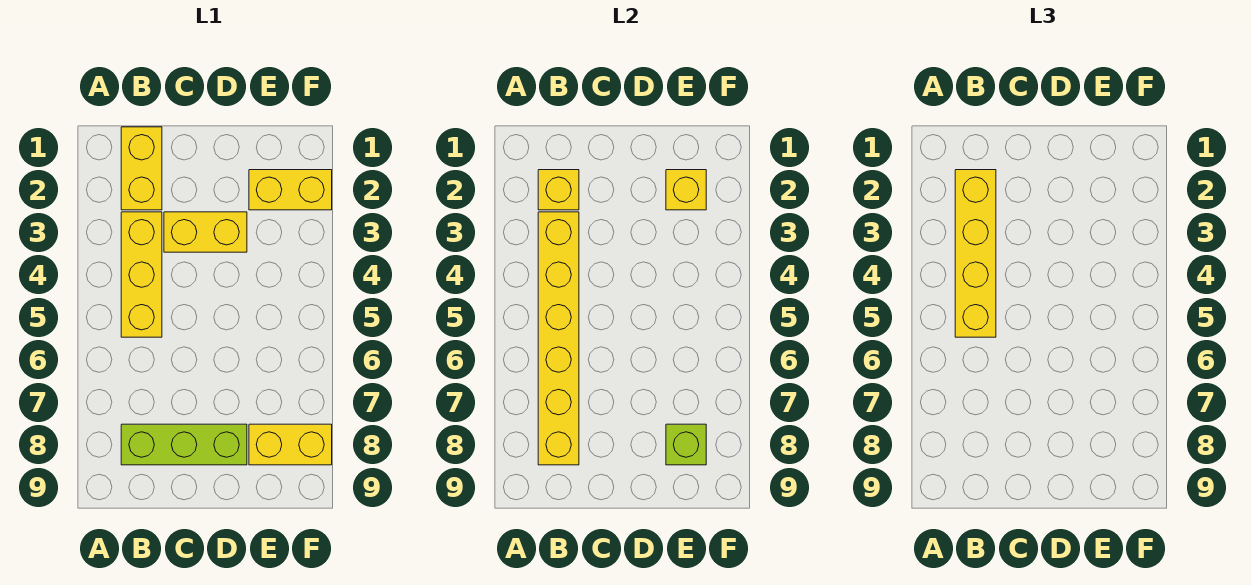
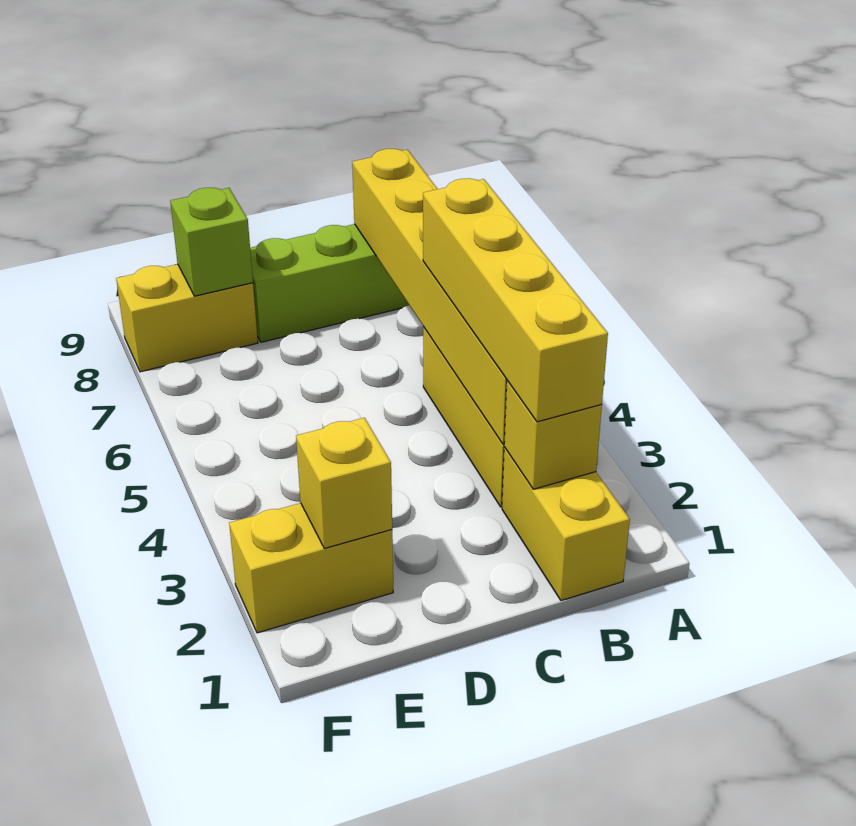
yellow brick C3:D3 level 1 -> none

